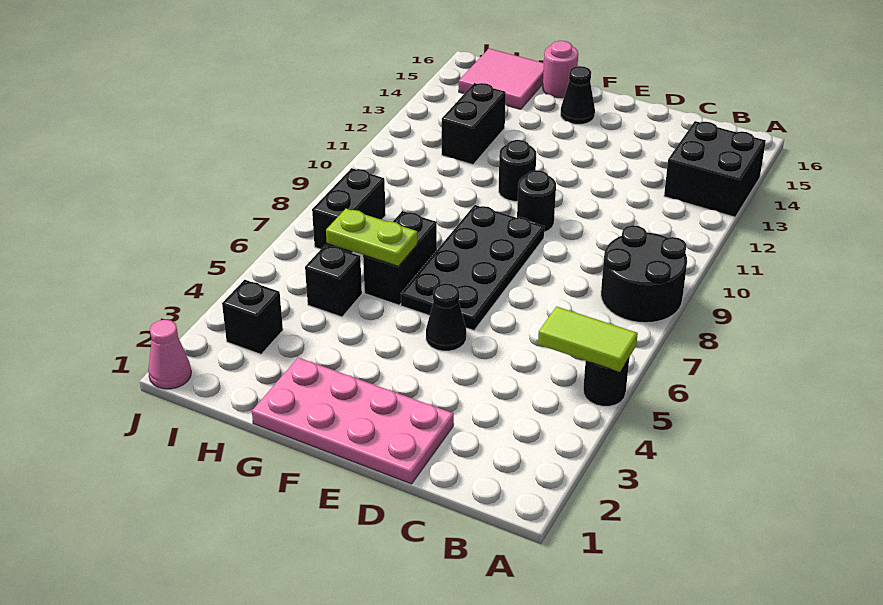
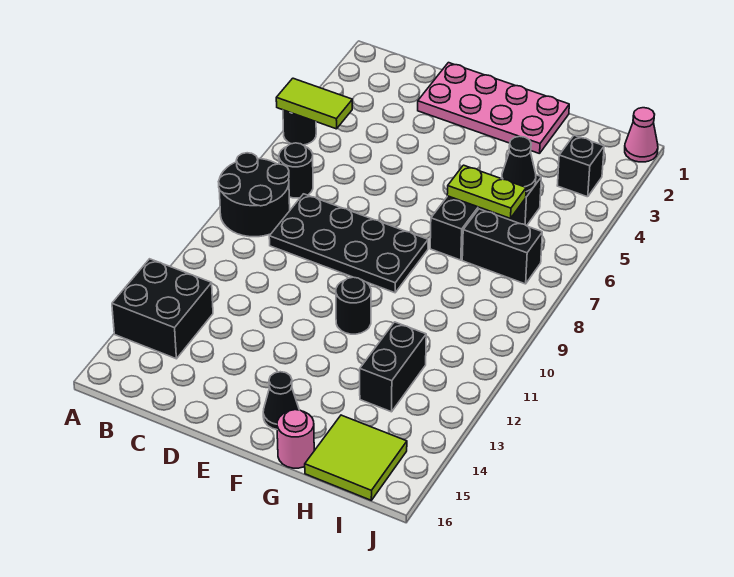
black cone E5 level 1 -> black cone H5 level 2
black plate E6:F9 level 1 -> black plate C8:F9 level 1
black round brick E10 level 1 -> black round brick B7 level 1
pink tile H15:I16 level 1 -> lime tile H15:I16 level 1
black brick I7:I8 level 1 -> black brick H7:I7 level 1

